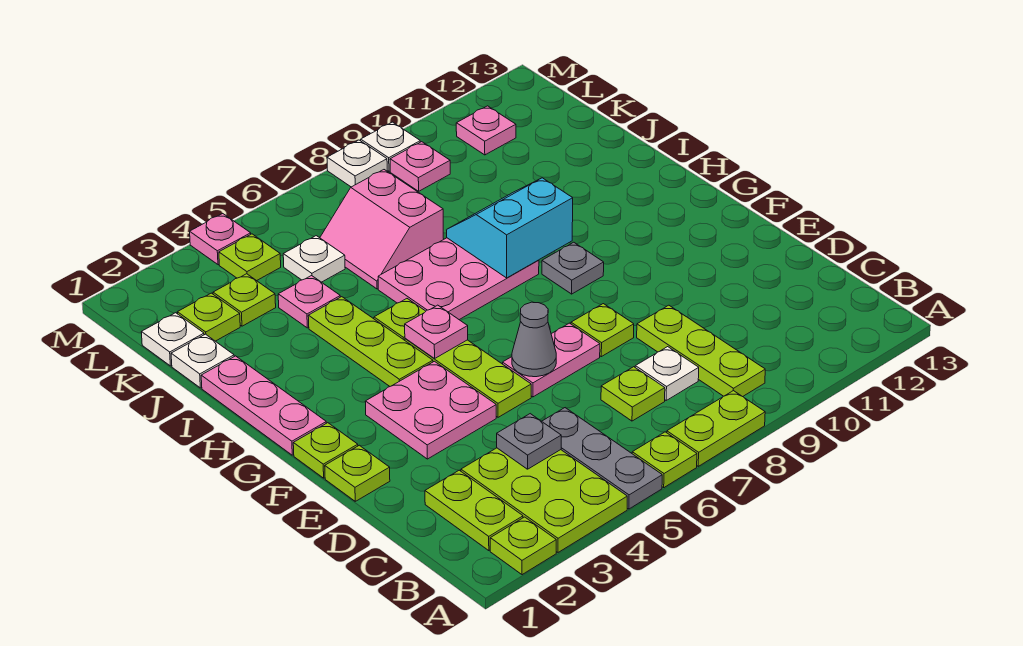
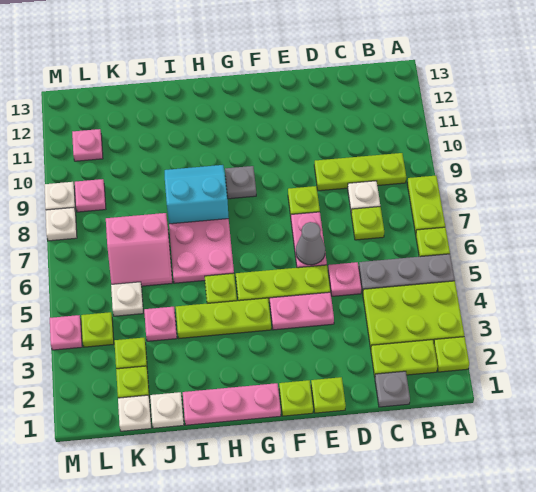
grey plate C4 level 2 -> grey plate C1 level 1
pink plate E3:F4 level 1 -> pink plate E4:F4 level 1
pink plate G5 level 2 -> pink plate D5 level 1
cyan slope H8:I9 level 2 top H -> cyan slope H8:I9 level 2 top 8

